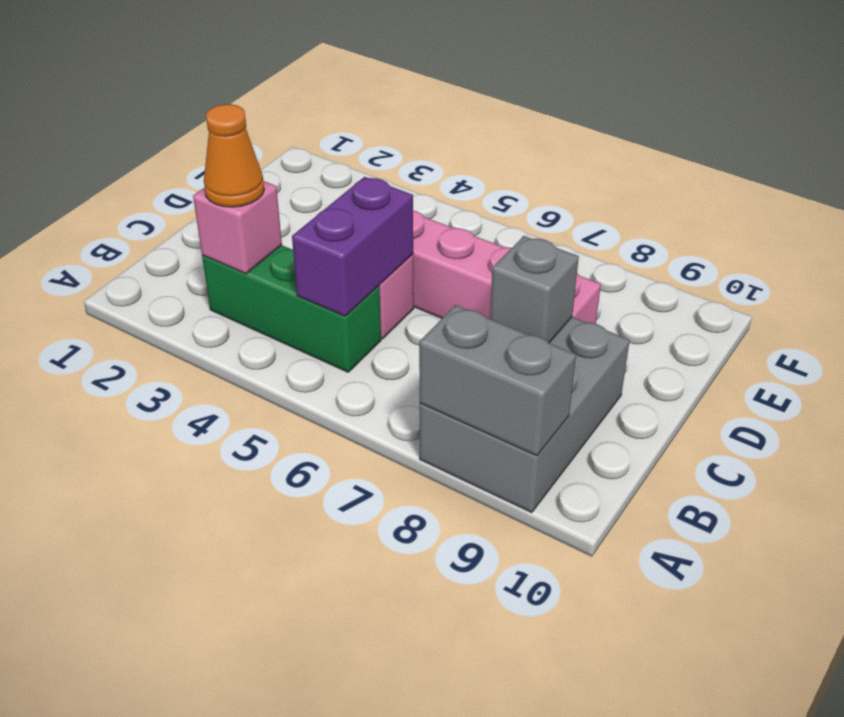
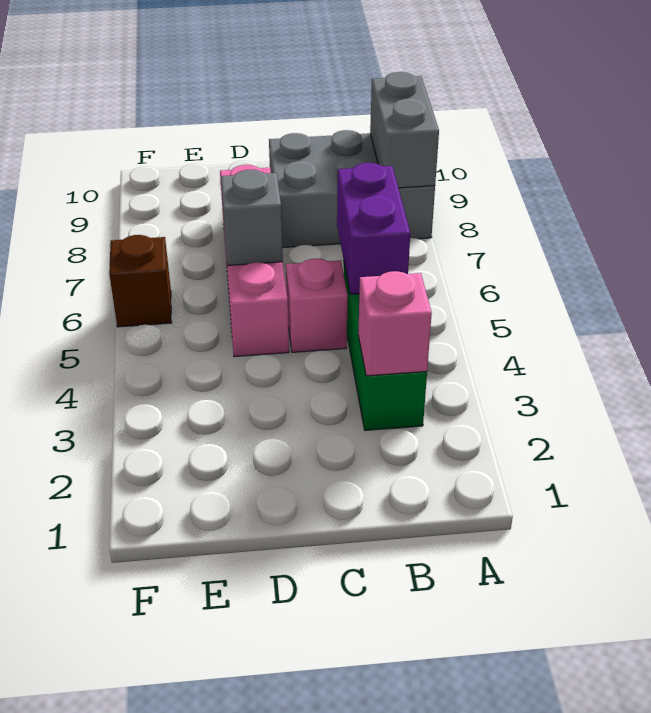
orange cone B3 level 3 -> none
purple brick B5:C5 level 2 -> purple brick B5:B6 level 2
grey brick C8 level 2 -> grey brick D6 level 2
none -> brown brick F6 level 1

